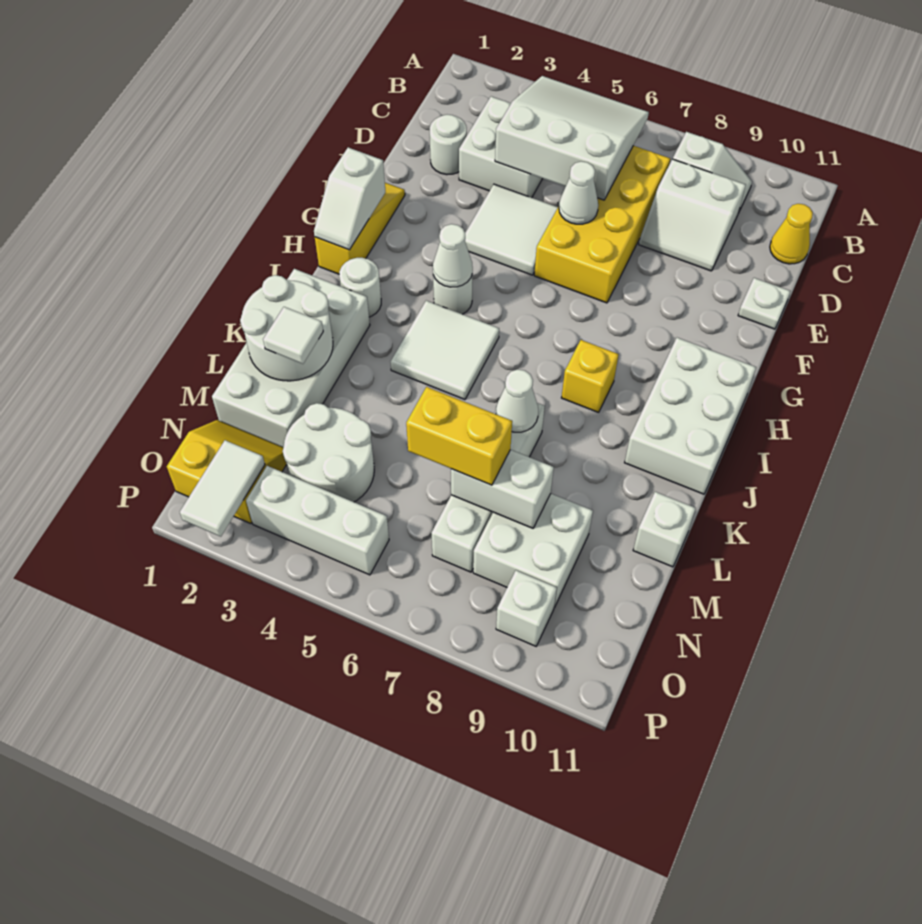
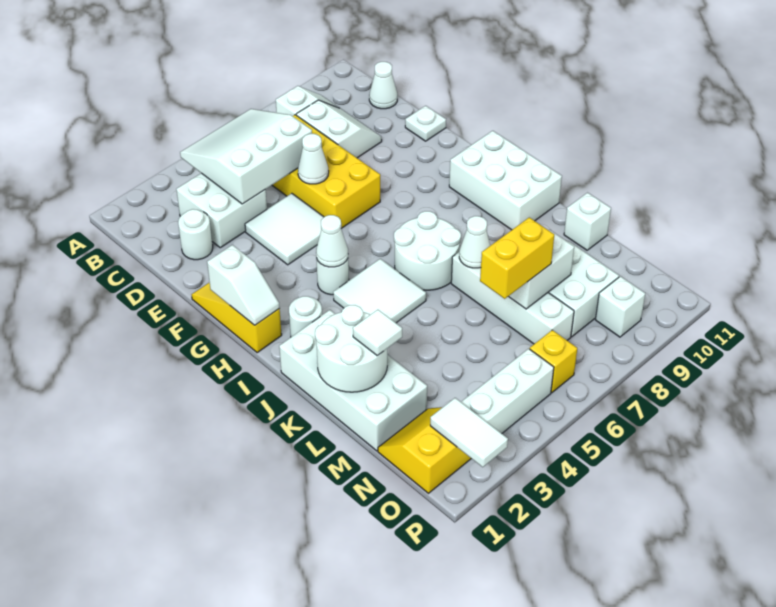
white slope C8:D9 level 1 top C -> white slope C8:D9 level 1 top 8
yellow cone C11 level 1 -> white cone C11 level 1
yellow brick I8 level 1 -> yellow brick O6 level 1
white round brick M3:N4 level 1 -> white round brick I6:J7 level 1

